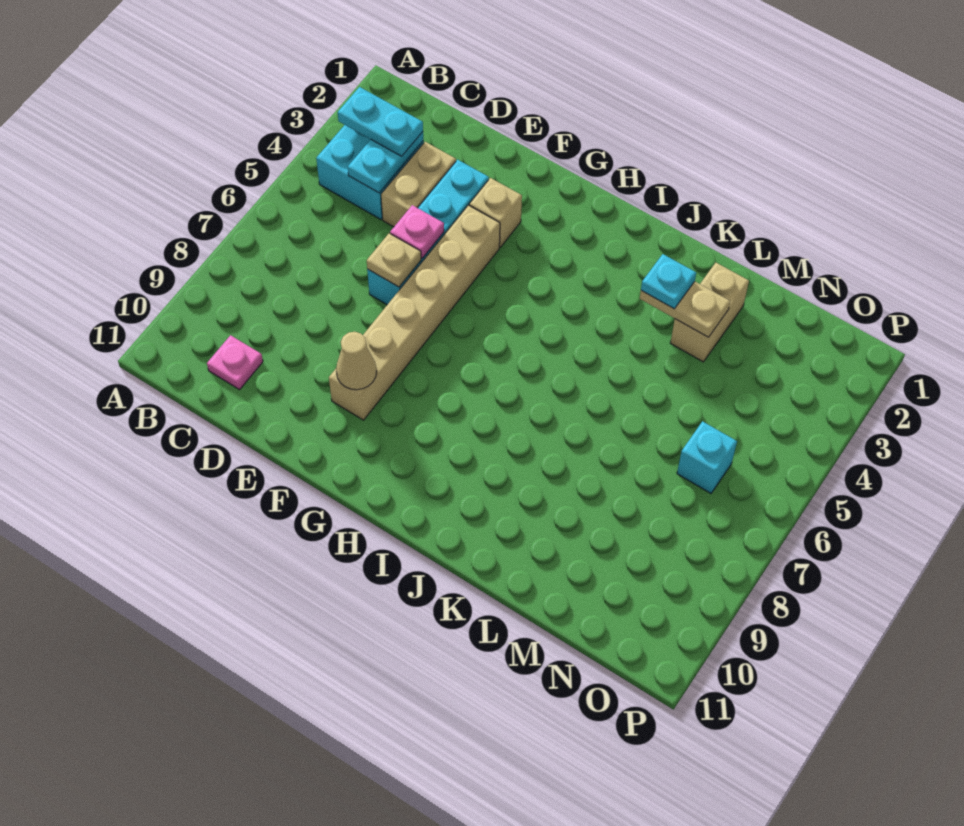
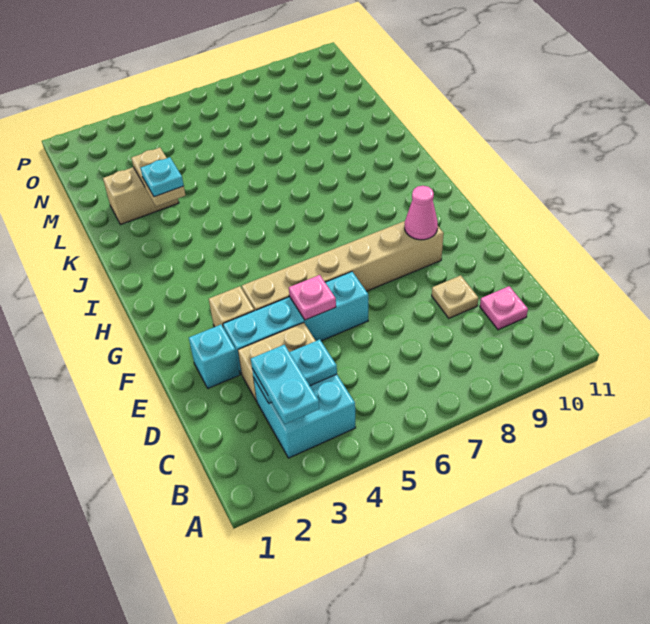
tan plate E6 level 2 -> tan plate D9 level 1
tan cone F9 level 2 -> pink cone F9 level 2
cyan brick N6 level 1 -> cyan brick E2 level 1

